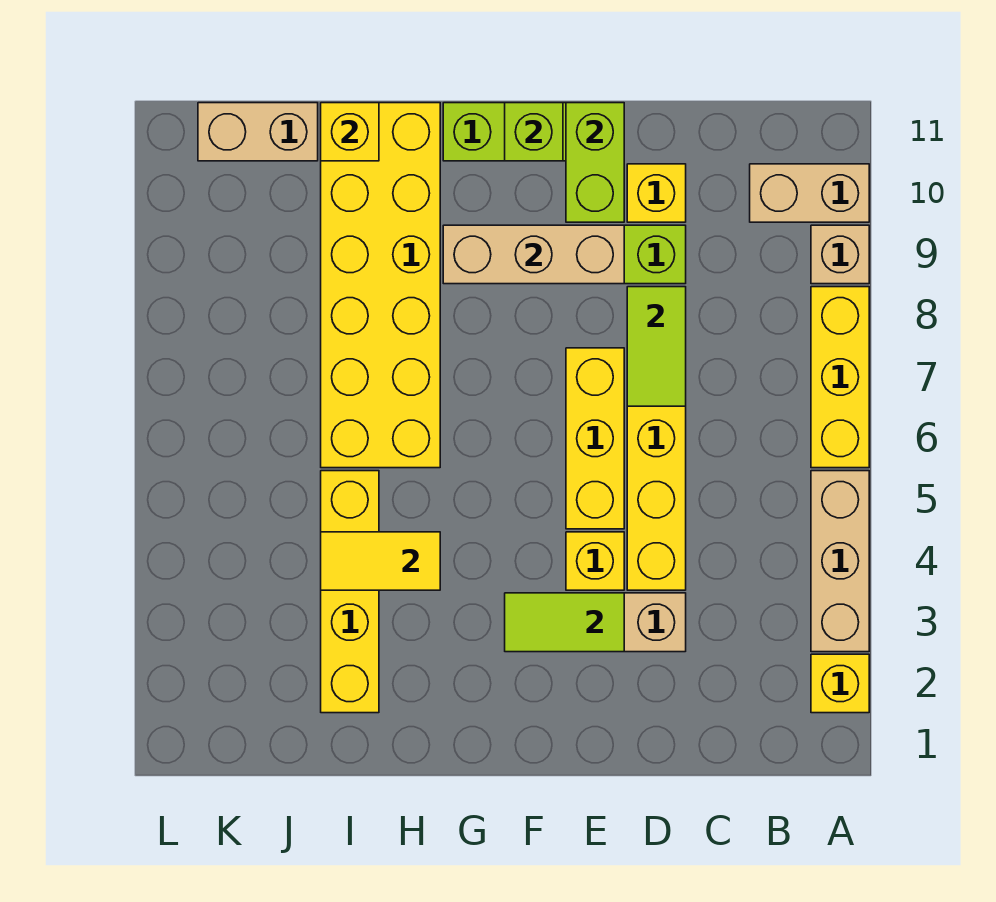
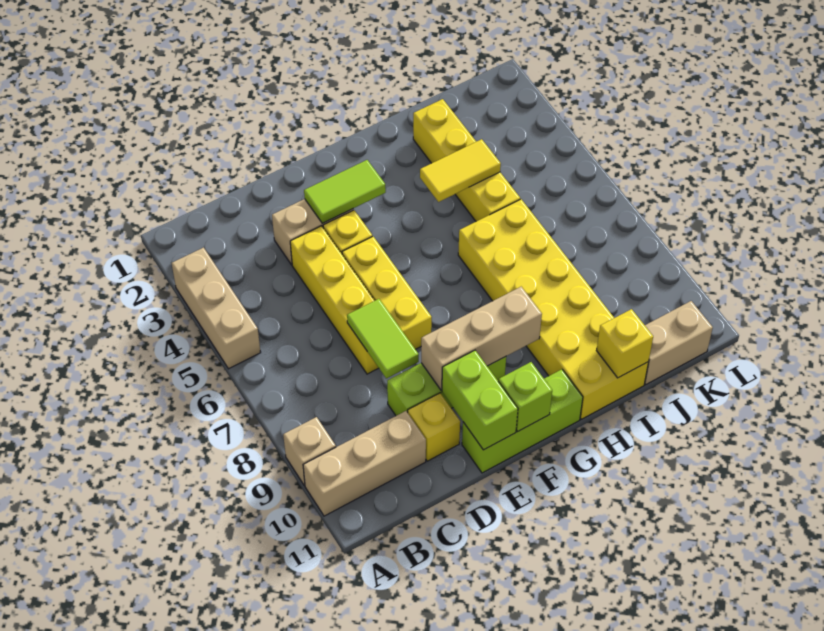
yellow brick A2 level 1 -> none
yellow brick A6:A8 level 1 -> none
tan brick A10:B10 level 1 -> tan brick A10:C10 level 1

